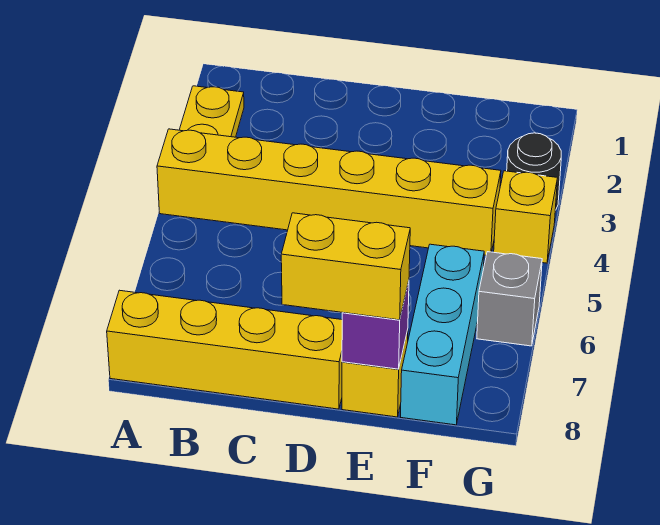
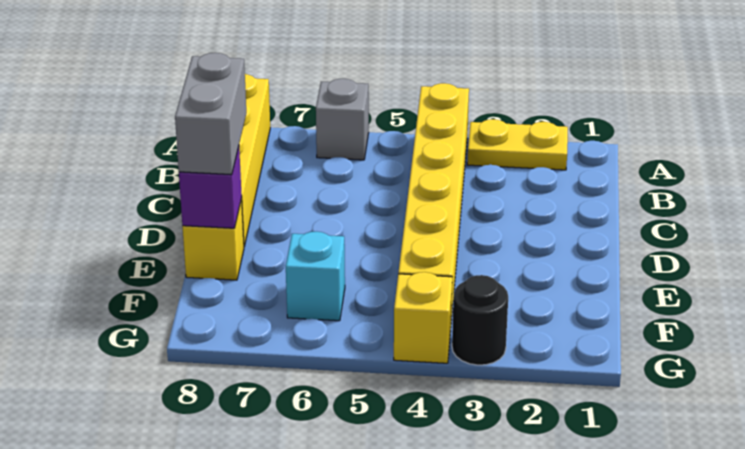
yellow brick D8:E8 level 3 -> grey brick D8:E8 level 3
cyan brick F6:F8 level 1 -> cyan brick F6 level 1
grey brick G6 level 1 -> grey brick A6 level 1

